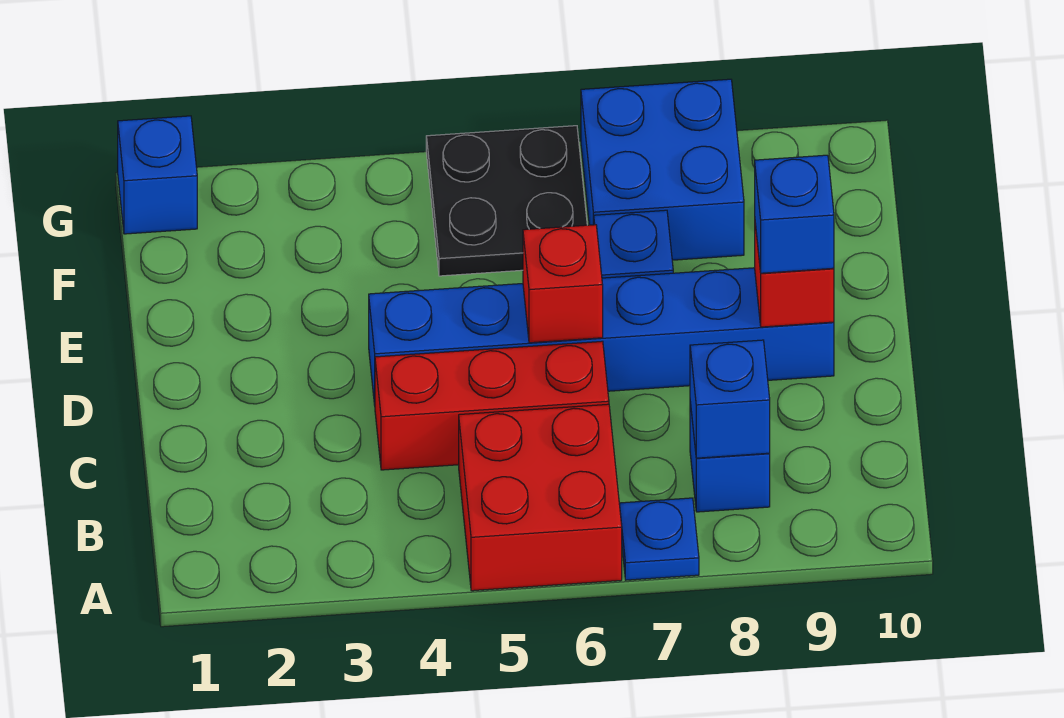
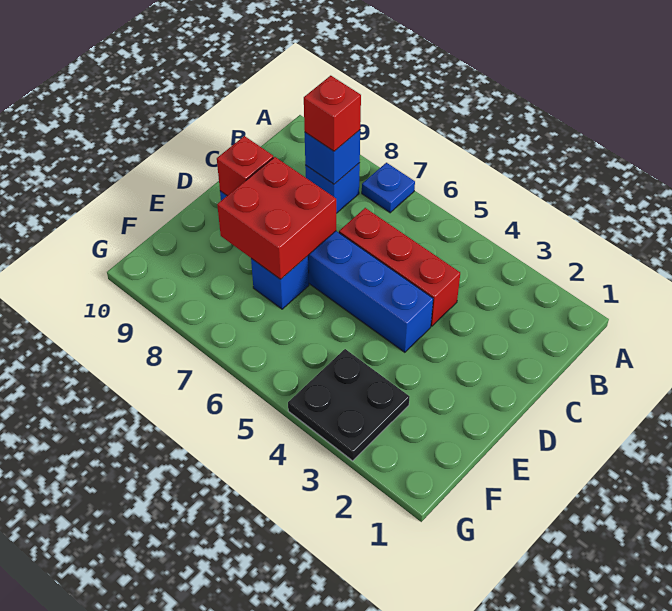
red brick A5:B6 level 1 -> red brick D7:E8 level 2
red brick D6 level 2 -> red brick B8 level 3
blue brick D9 level 3 -> none
black plate F5:G6 level 1 -> black plate F3:G4 level 1
blue brick F7:G8 level 1 -> none
blue brick G1 level 1 -> none

